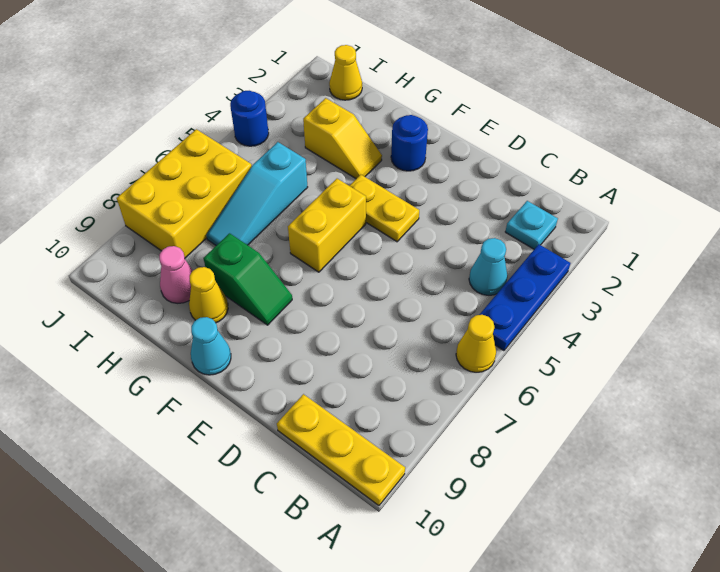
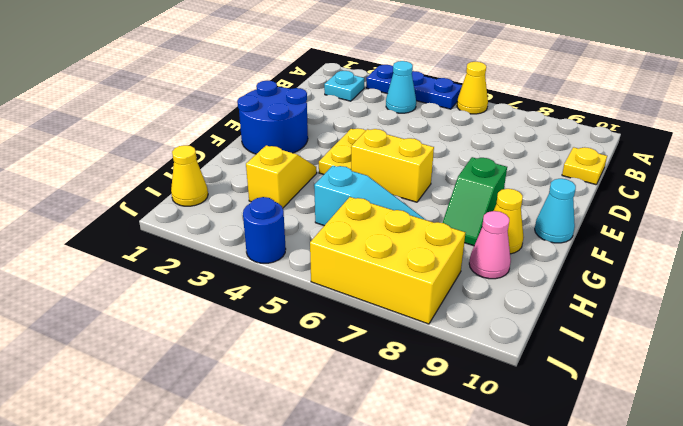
yellow plate A10:C10 level 1 -> yellow plate C10 level 1
blue round brick F2 level 1 -> blue round brick E1:F2 level 1
green slope F8:G8 level 1 top G -> green slope F8:G8 level 1 top F

